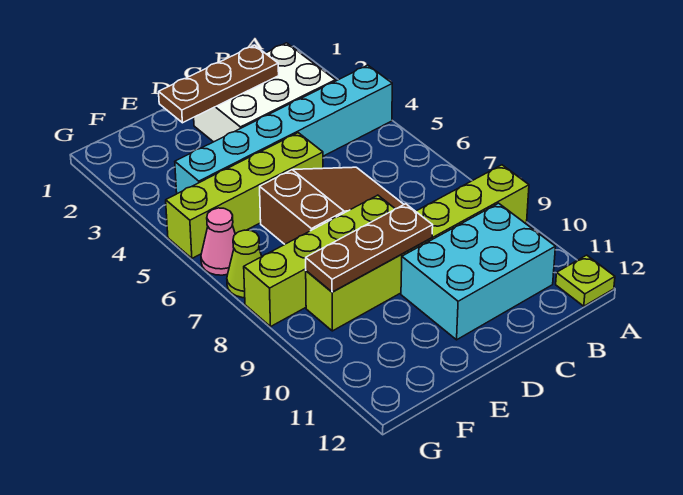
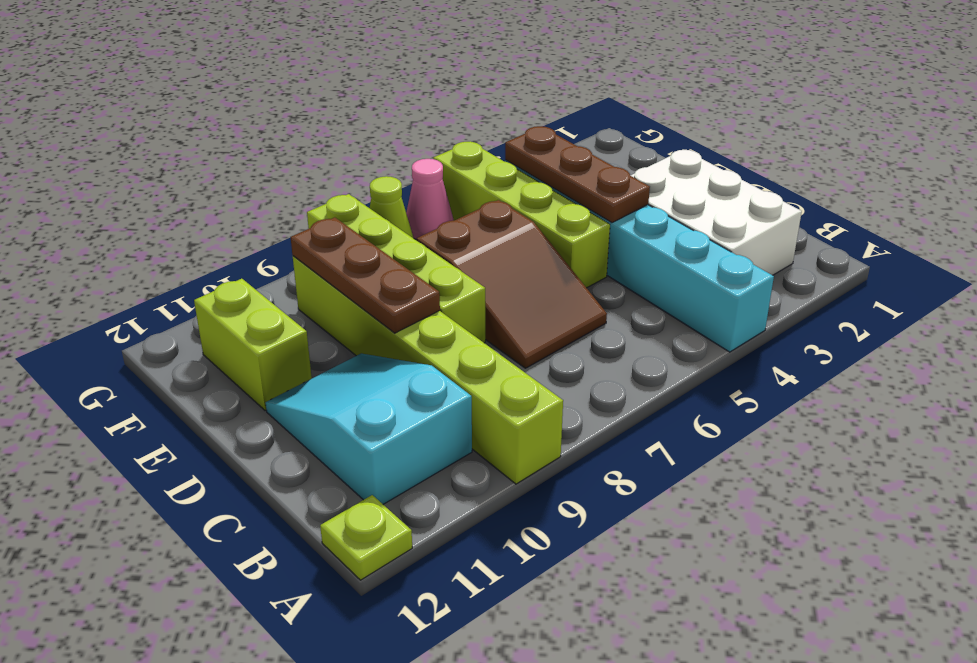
cyan brick B10:D11 level 1 -> cyan slope B10:D11 level 1 top B
brown plate C2:E2 level 2 -> brown plate D4:F4 level 2
none -> lime brick E11:F11 level 1

